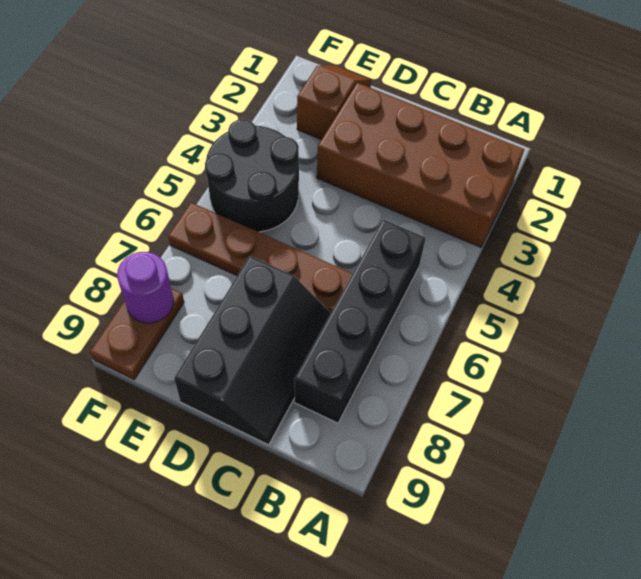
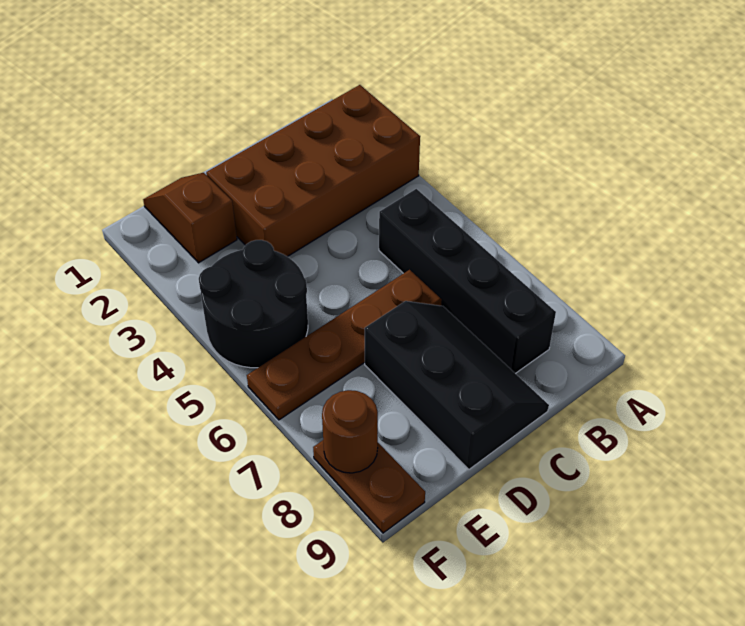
purple round brick F8 level 2 -> brown round brick F8 level 2

